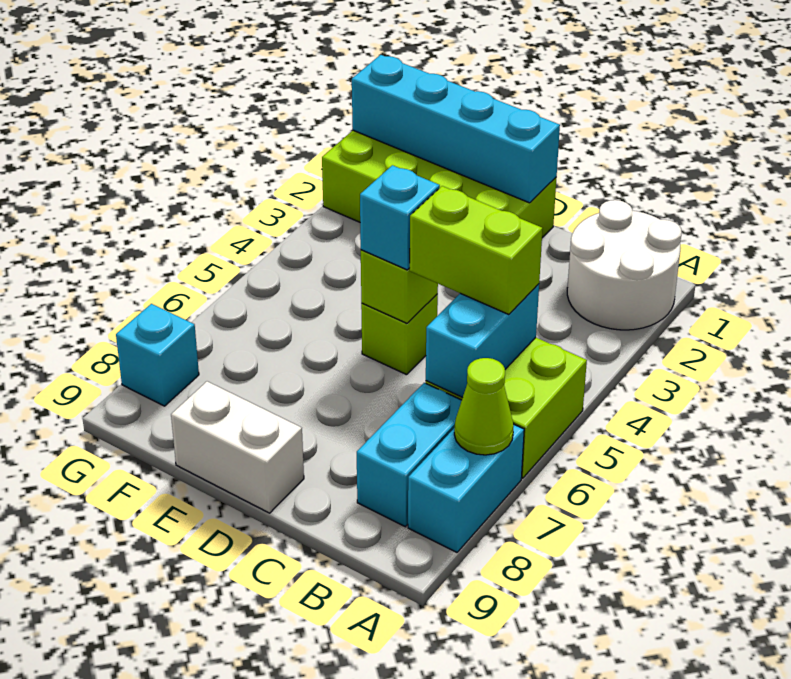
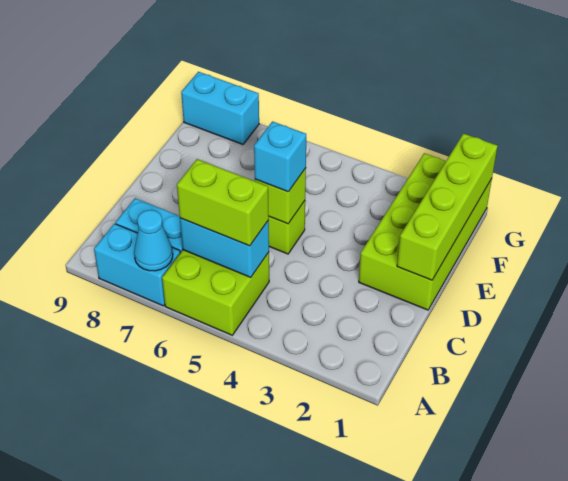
white round brick A1:B2 level 1 -> none
lime cone A7 level 2 -> cyan cone A7 level 2
lime brick B5:C5 level 3 -> lime brick B5:B6 level 3
cyan brick D1:G1 level 2 -> lime brick D1:G1 level 2
white brick D9:E9 level 1 -> none
cyan brick G8 level 1 -> cyan brick G8:G9 level 1

